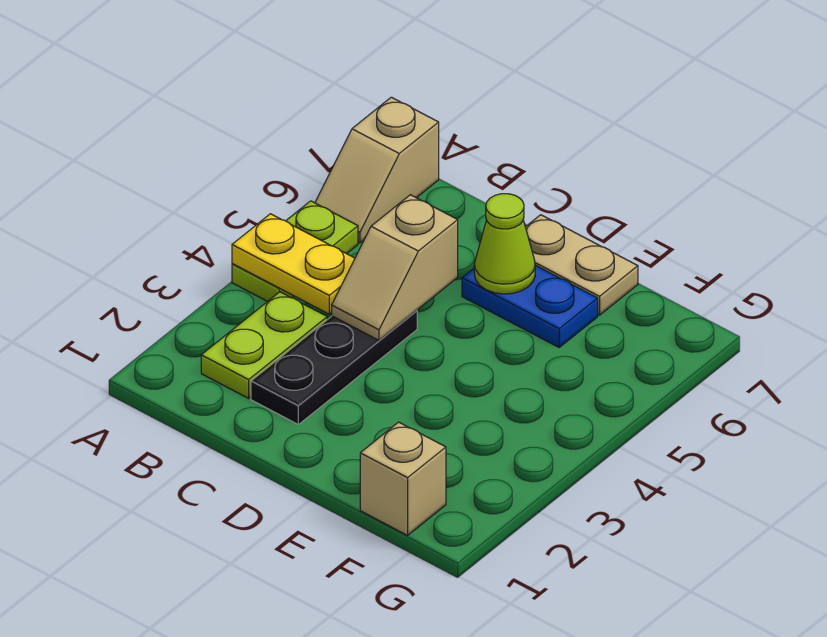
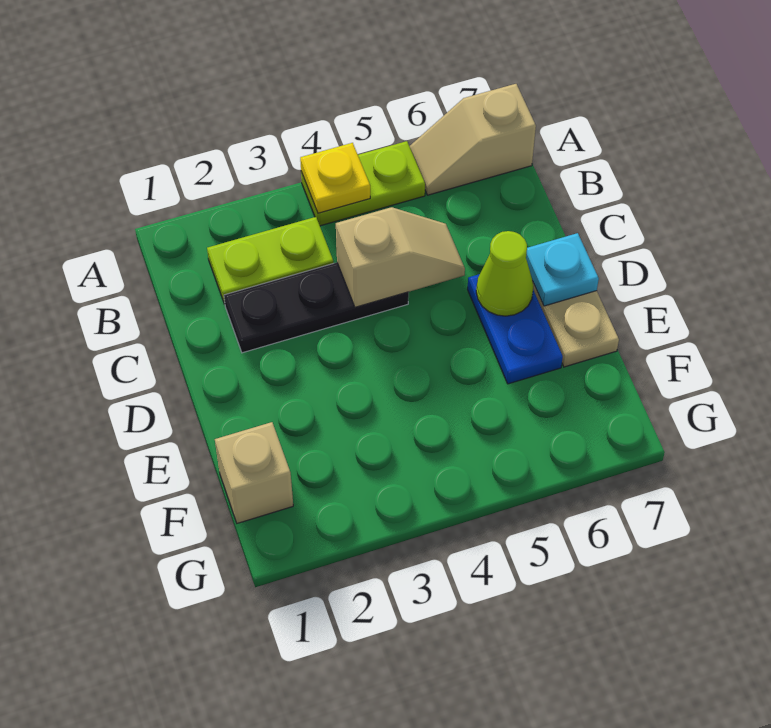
yellow plate A4:B4 level 2 -> yellow plate A4 level 2
tan slope C4:C5 level 2 top 5 -> tan slope C4:C5 level 2 top 4
none -> cyan plate D7 level 2

